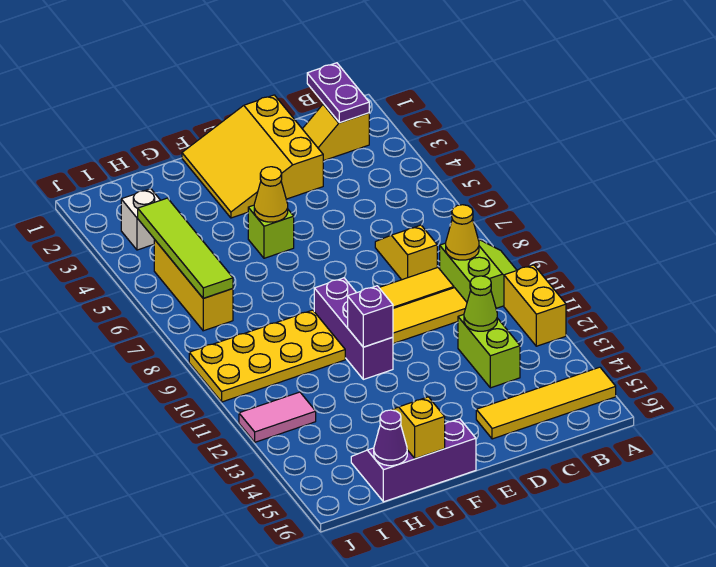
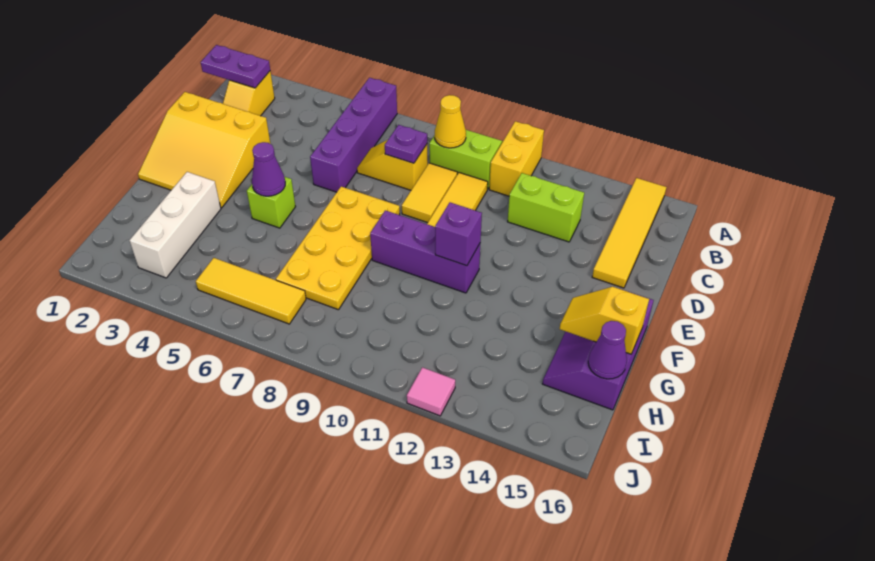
none -> purple brick A6:D6 level 1
yellow brick A11:A12 level 1 -> yellow brick A11:B11 level 1
none -> purple plate C8 level 2
lime cone C12 level 2 -> none
yellow cone F5 level 2 -> purple cone F5 level 2
yellow plate G9:J10 level 1 -> yellow plate E7:H8 level 1
white brick I3 level 1 -> white brick G3:I3 level 1
lime tile I4:I7 level 2 -> none
yellow brick I5:I7 level 1 -> yellow tile I5:I7 level 1
pink tile I12:J12 level 1 -> pink tile J12 level 1

